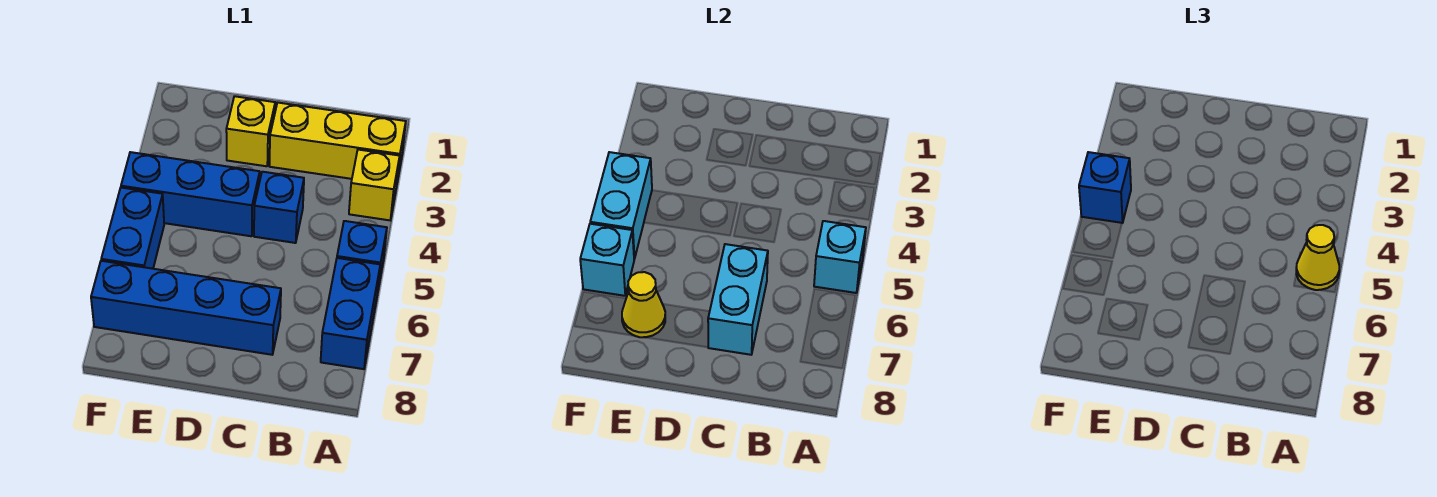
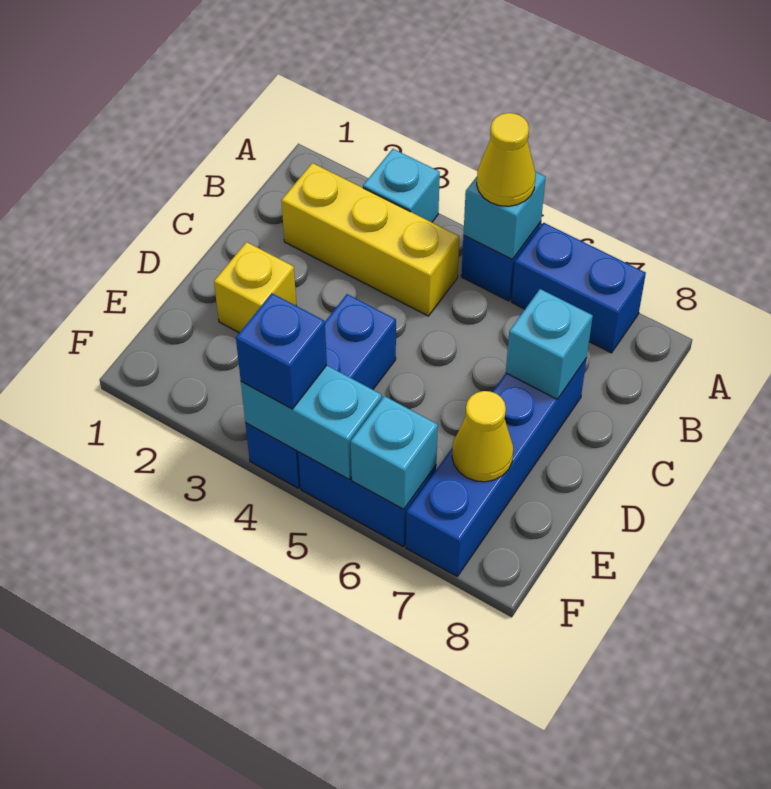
yellow brick A2:C2 level 1 -> yellow brick B2:B4 level 1
yellow brick A3 level 1 -> cyan brick A3 level 1
blue brick C4 level 1 -> none
cyan brick C6:C7 level 2 -> cyan brick C7 level 2

